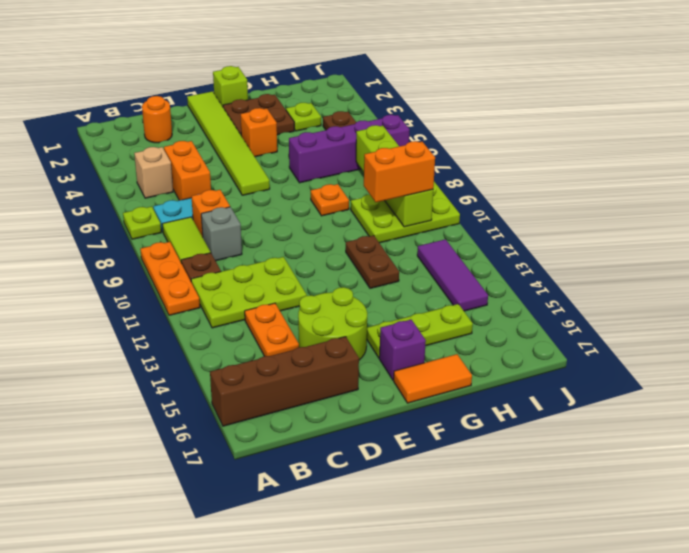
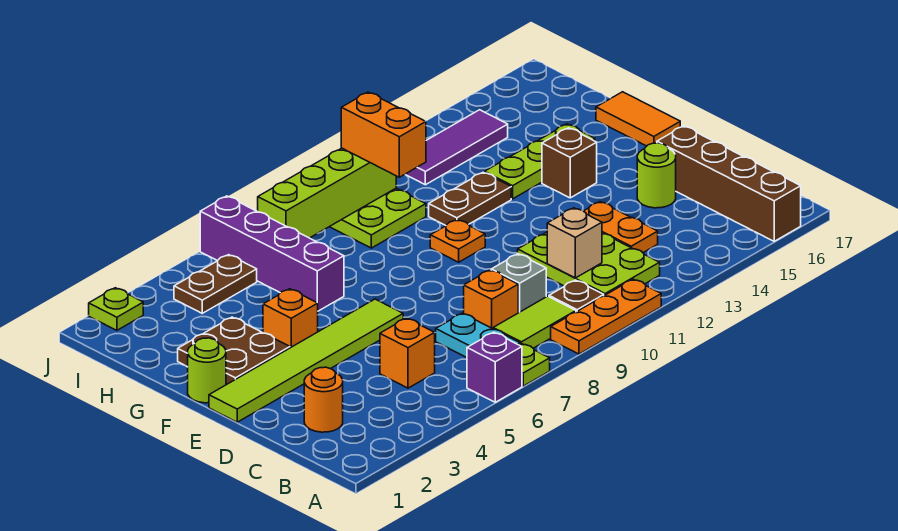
tan brick B5 level 1 -> tan brick C11 level 2
orange brick C5:C6 level 1 -> orange brick C5 level 1
orange plate C13:C14 level 1 -> orange plate C13:D13 level 1
lime round brick D14:E15 level 1 -> lime round brick D15 level 1
lime brick F1 level 1 -> lime round brick F1 level 1
none -> brown brick F14 level 1
lime plate F15:H15 level 1 -> lime plate G13:G15 level 1
purple brick F16 level 1 -> purple brick A6 level 1
orange plate G8 level 1 -> orange plate F10 level 1
lime plate H3 level 1 -> lime plate J2 level 1

